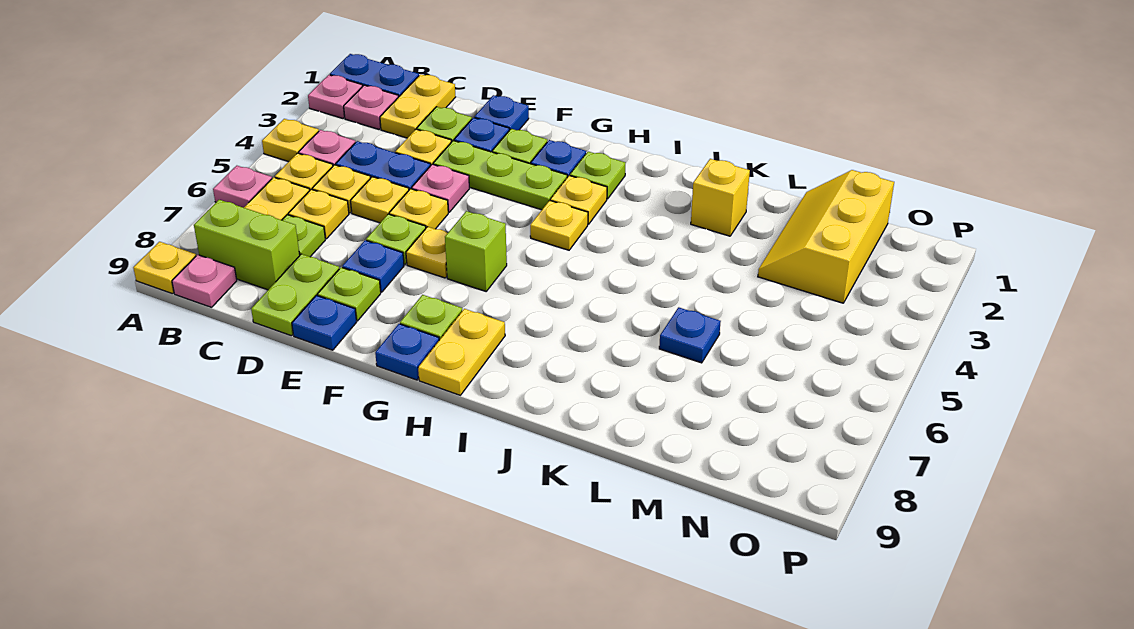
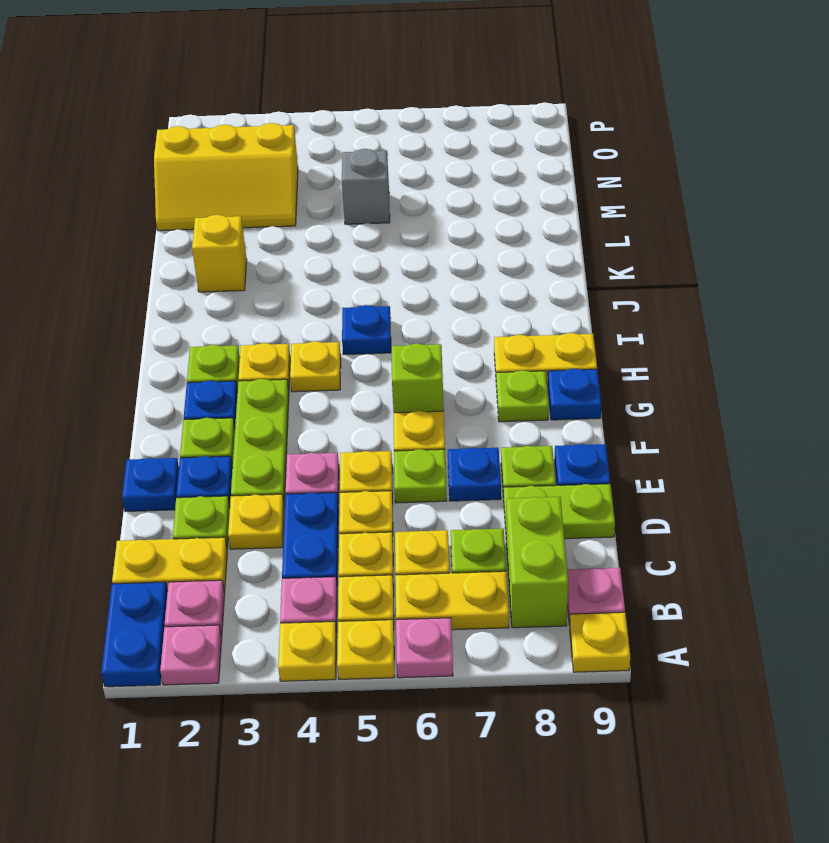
none -> yellow plate A5 level 1
blue plate L6 level 1 -> blue plate I5 level 1
none -> grey brick M5 level 1

